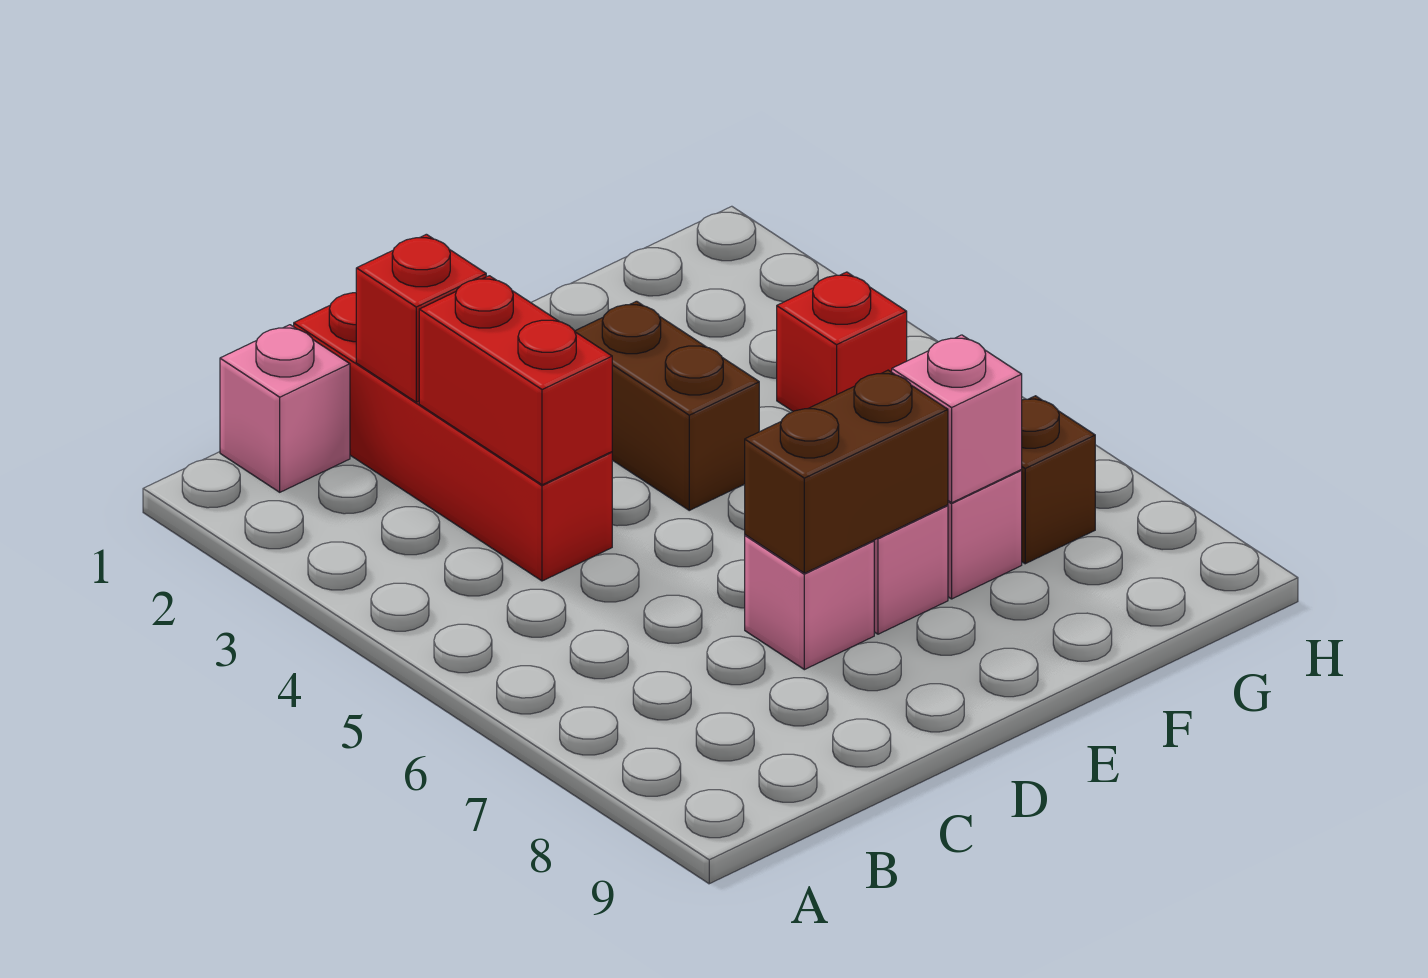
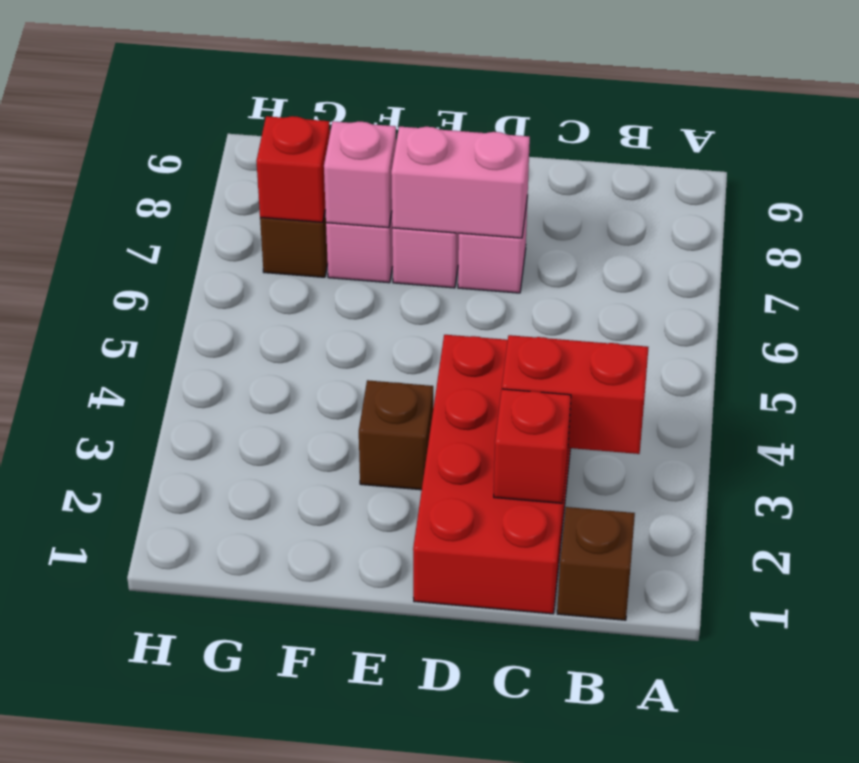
pink brick B1 level 1 -> brown brick B1 level 1
red brick C1:C4 level 1 -> red brick C1:D4 level 1
red brick C3:C4 level 2 -> red brick B3:C3 level 2
brown brick D7:E7 level 2 -> pink brick D7:E7 level 2
brown brick E3:E4 level 1 -> brown brick E3 level 1
red brick G4 level 1 -> red brick G7 level 2

